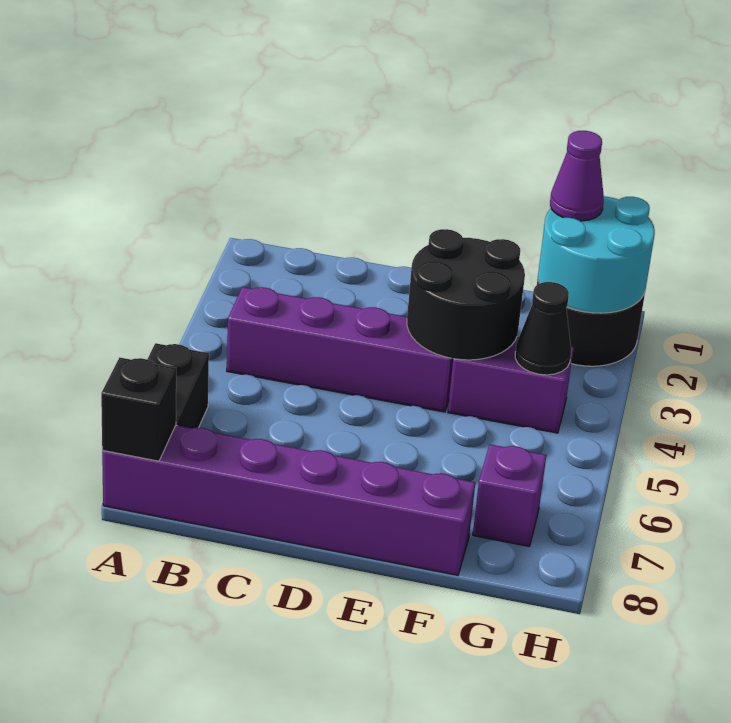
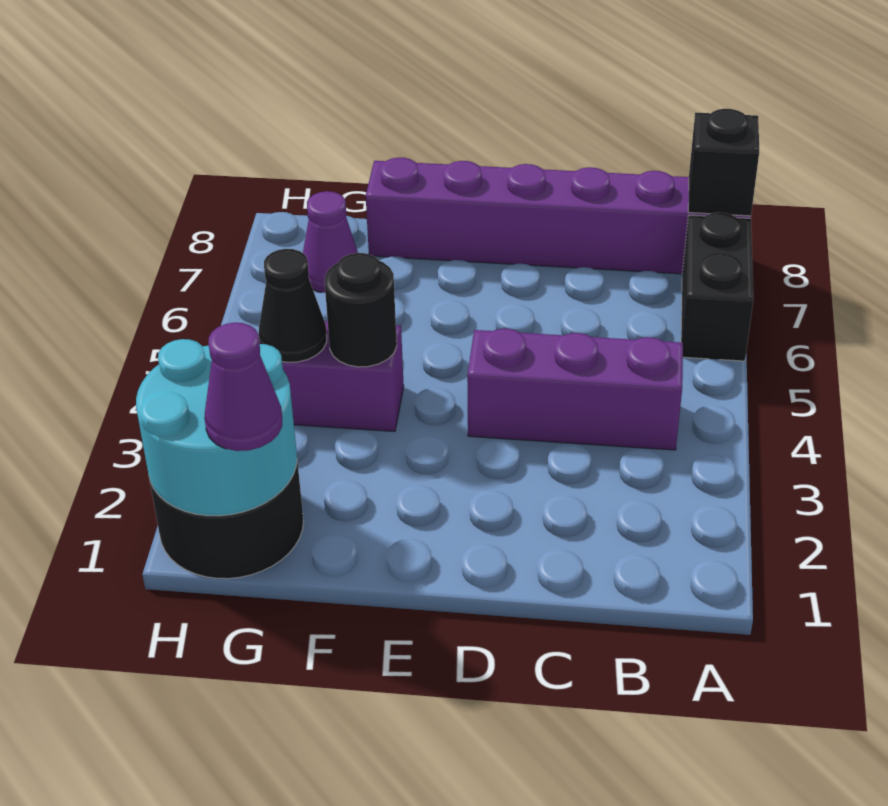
purple brick B4:E4 level 1 -> purple brick B4:D4 level 1
black round brick E3:F4 level 2 -> black round brick F4 level 2
purple brick G7 level 1 -> purple cone G7 level 1

